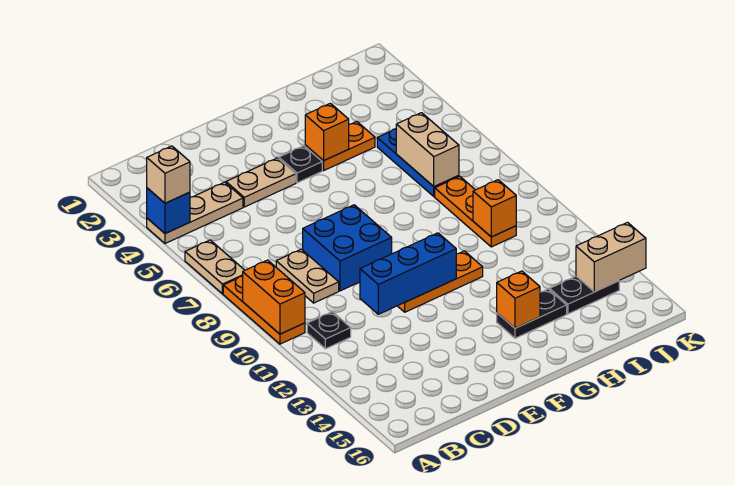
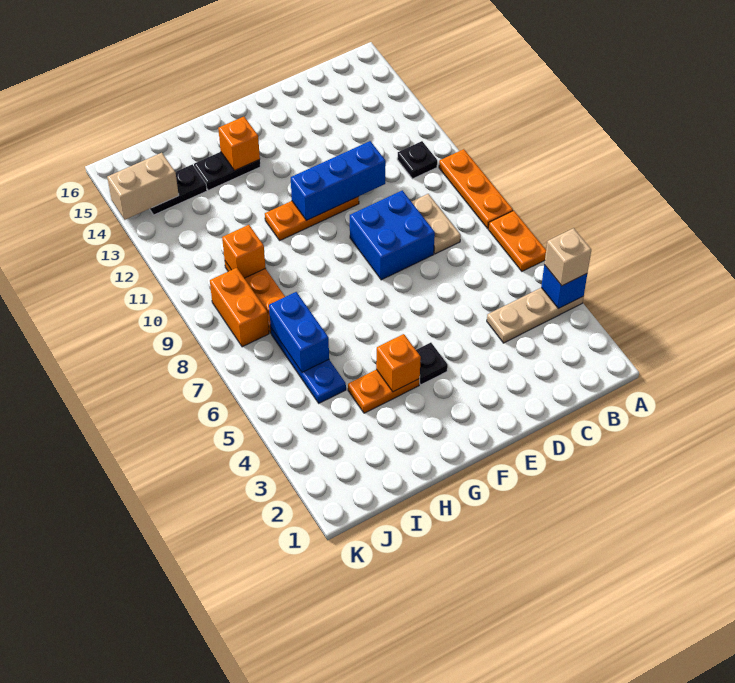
tan plate A6:A7 level 1 -> orange plate A6:A7 level 1
orange brick A9:A10 level 2 -> orange brick J8:J9 level 1
tan plate D4:E4 level 1 -> none
tan brick I6:I7 level 2 -> blue brick I6:I7 level 2

